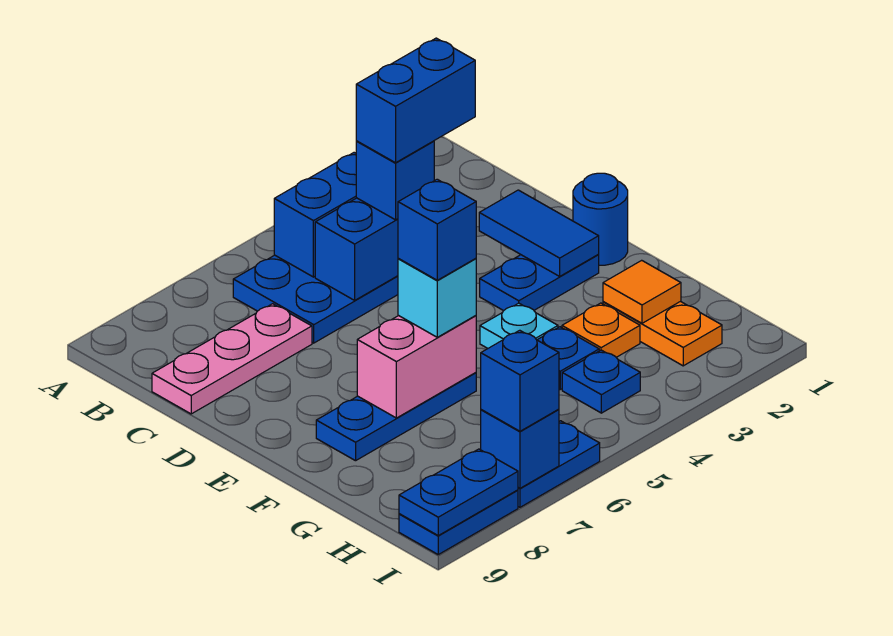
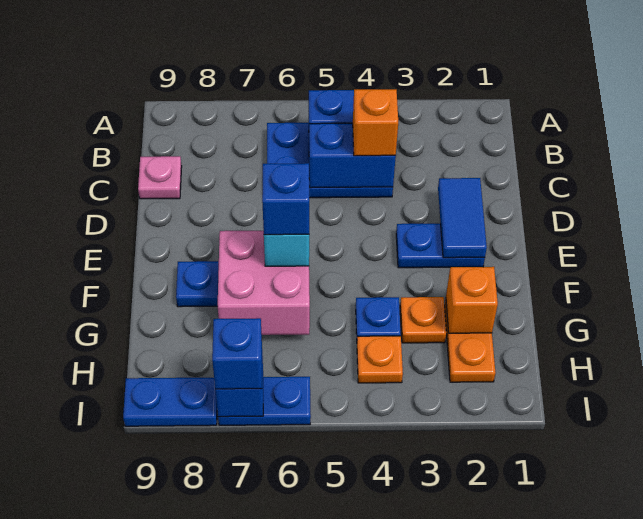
blue brick C3:C4 level 4 -> none
blue brick C4 level 3 -> orange brick C4 level 3
pink plate C7:C9 level 1 -> pink plate C9 level 1
blue round brick E1 level 1 -> none
cyan plate F4 level 1 -> none
pink brick F6:F7 level 2 -> pink brick F6:G7 level 2
orange tile G2 level 2 -> orange brick G2 level 2
blue plate H4 level 1 -> orange plate H4 level 1
blue plate I8:I9 level 2 -> none

